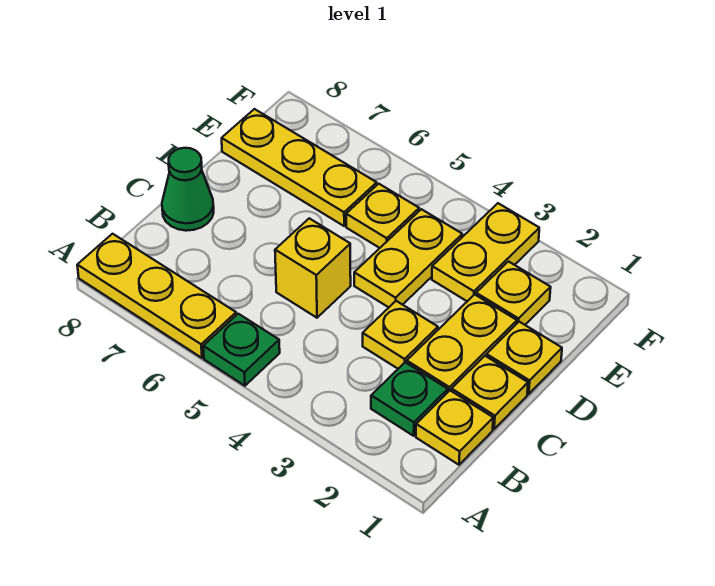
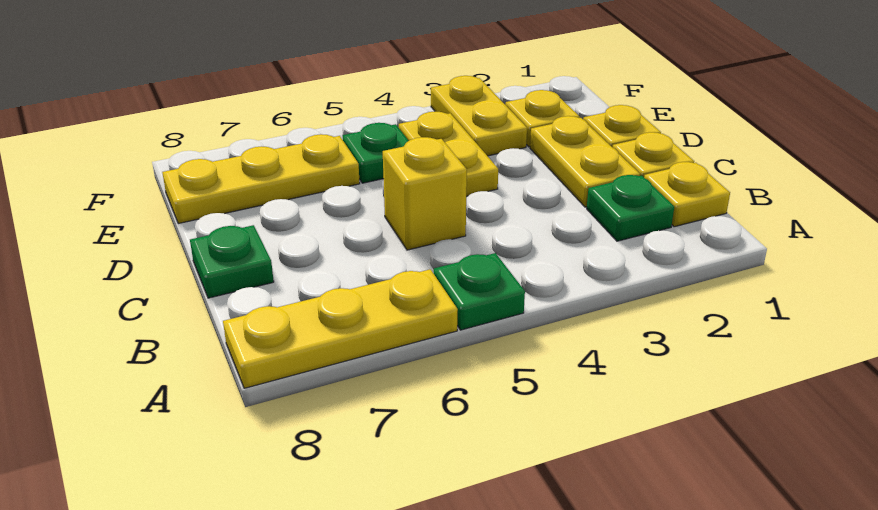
yellow plate C3 level 1 -> none
green cone C8 level 1 -> green plate C8 level 1
yellow plate E5 level 1 -> green plate E5 level 1

